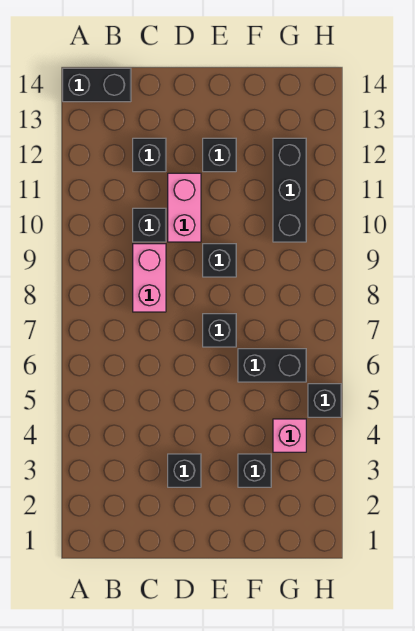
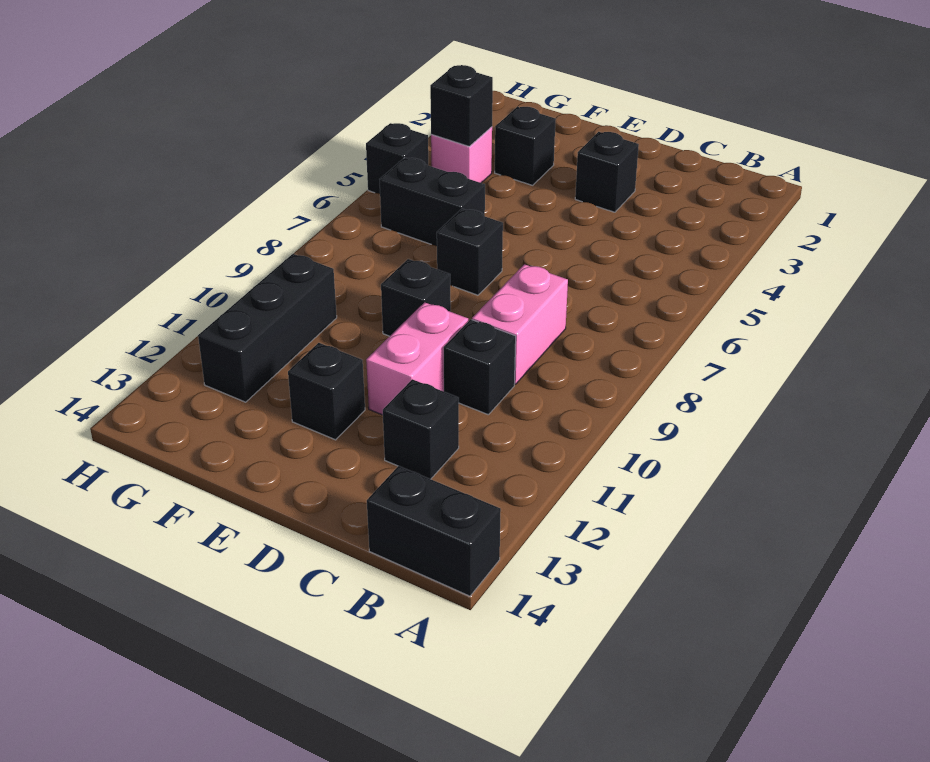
none -> black brick G4 level 2

